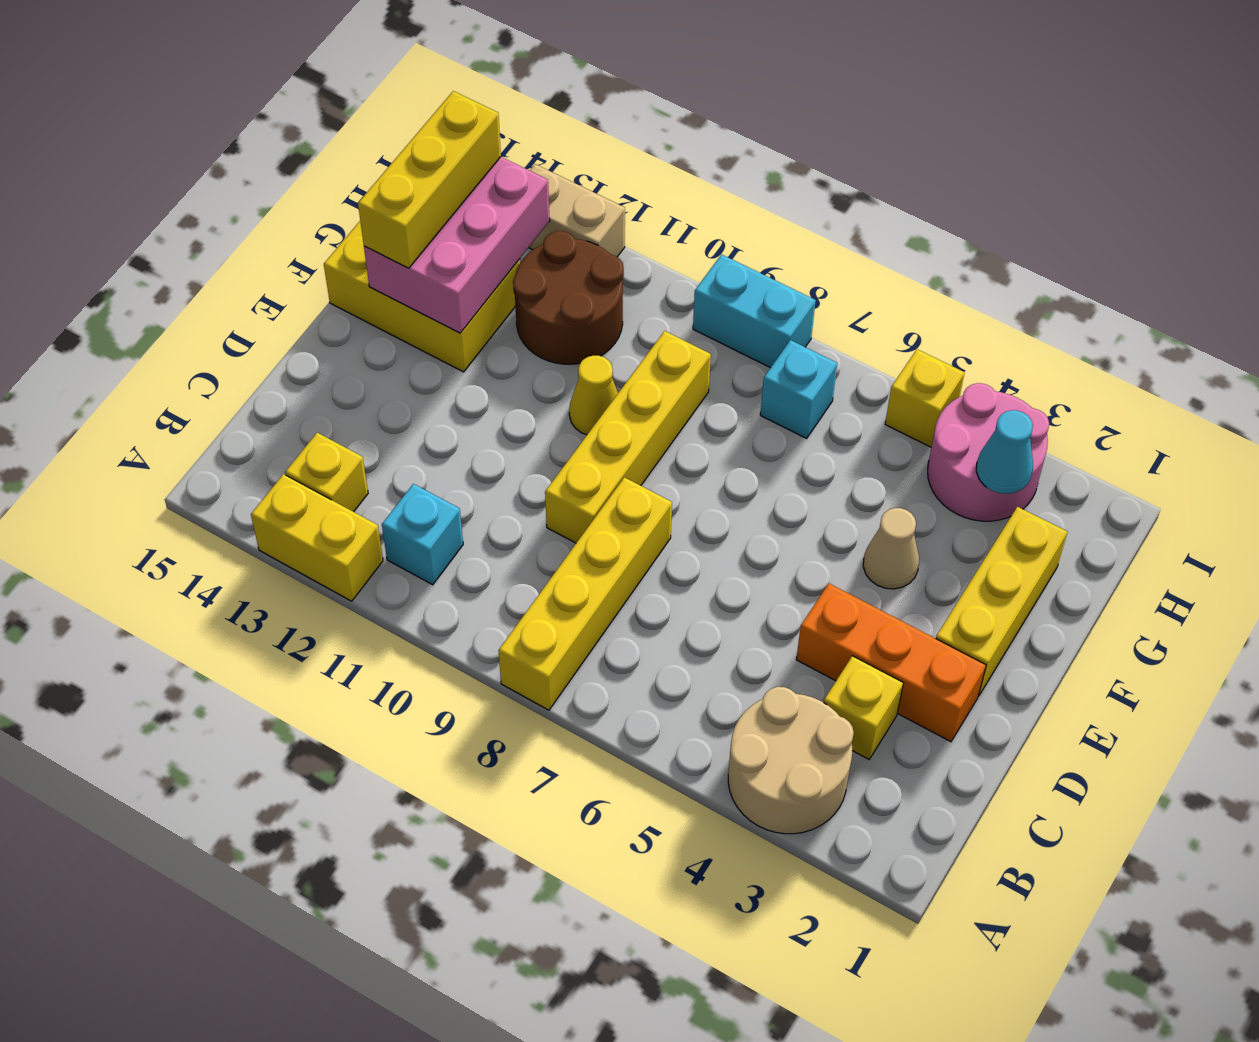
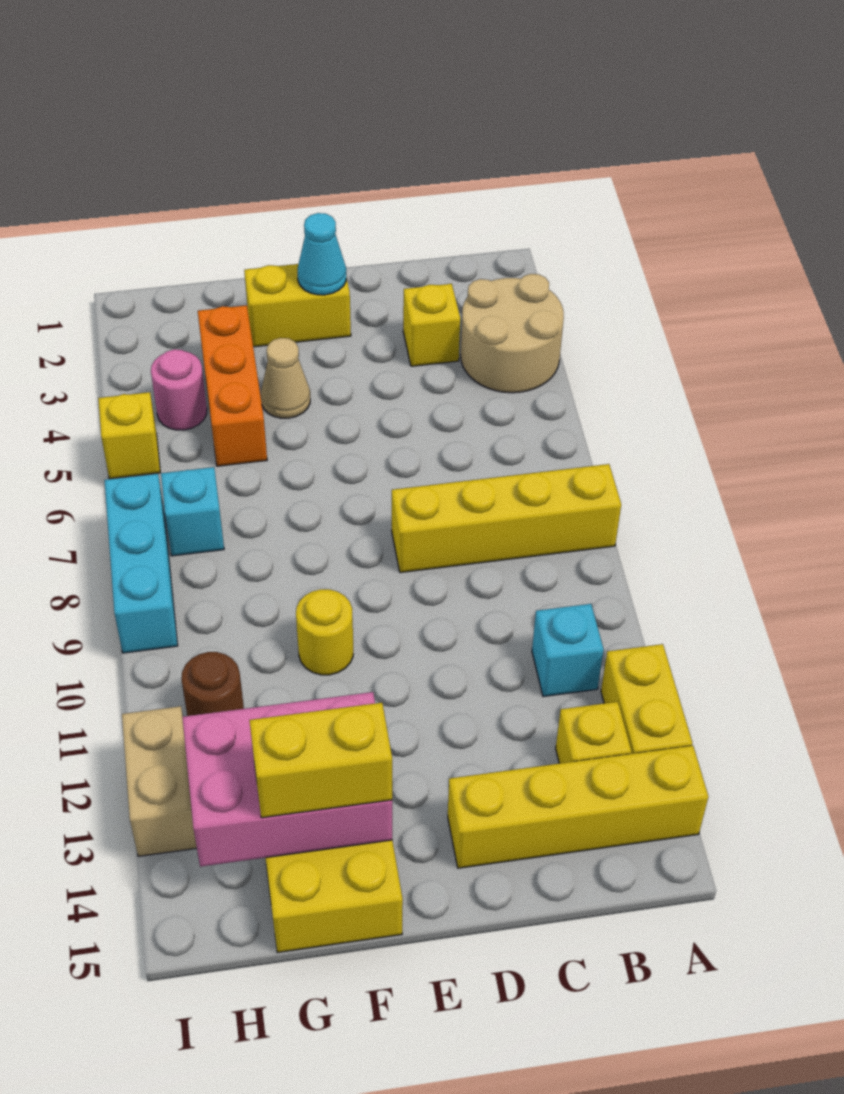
orange brick D2:D4 level 1 -> orange brick G3:G5 level 1
yellow brick D9:G9 level 1 -> yellow brick A14:D14 level 1
yellow brick E2:G2 level 1 -> yellow brick E2:F2 level 1
yellow cone F10 level 1 -> yellow round brick F10 level 1
yellow brick F14:H14 level 3 -> yellow brick F14:G14 level 3
brown round brick G11:H12 level 1 -> brown round brick H11 level 1
pink round brick H3:I4 level 1 -> pink round brick H4 level 1
cyan cone H3 level 2 -> cyan cone E2 level 2
cyan brick I8:I9 level 1 -> cyan brick I7:I9 level 1

